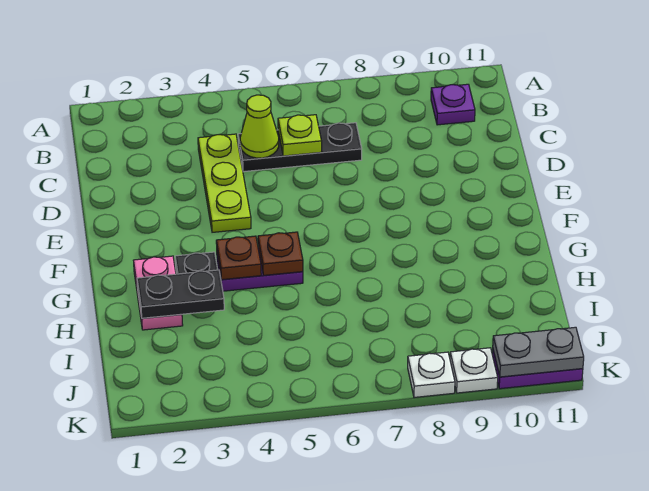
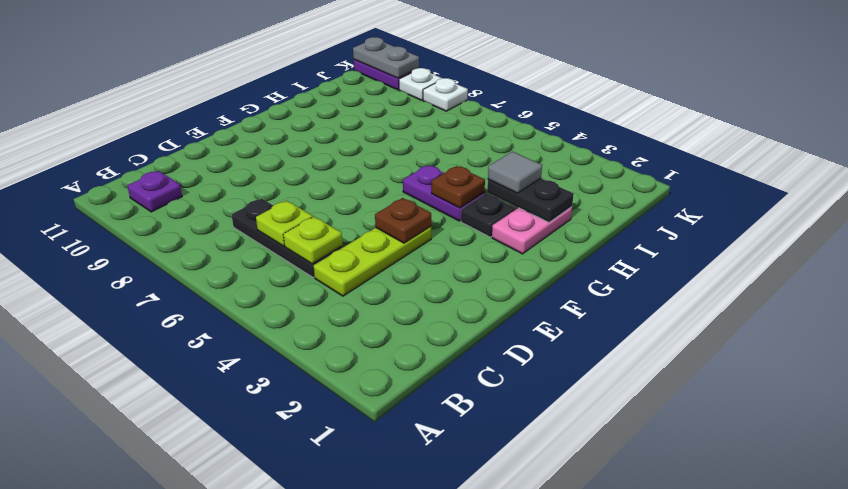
lime cone C5 level 2 -> lime plate C5 level 2
brown plate G5 level 2 -> brown plate E4 level 2
none -> grey tile H3 level 3

